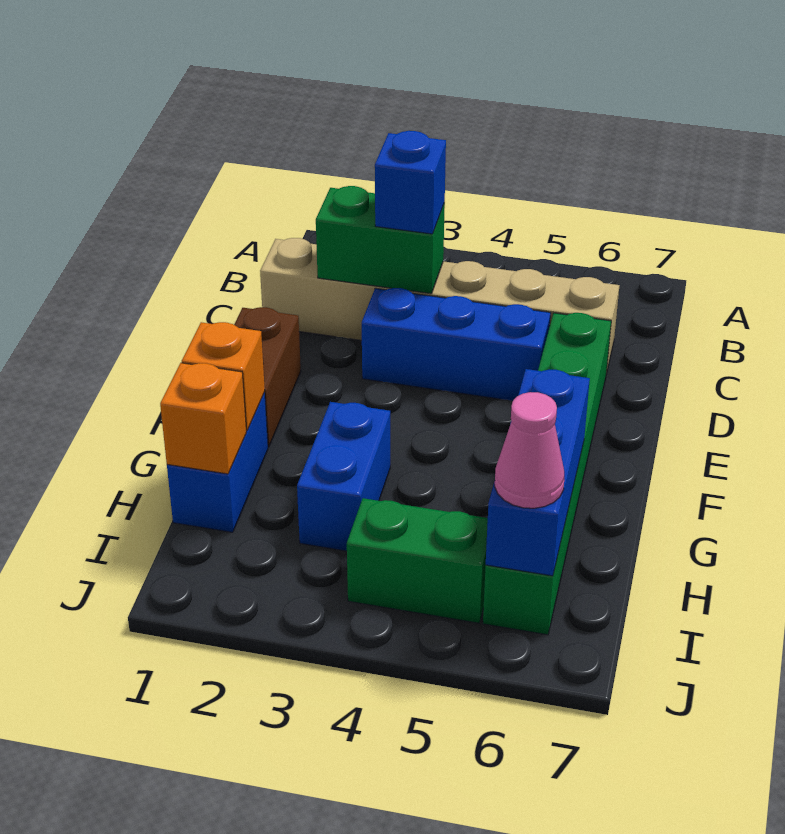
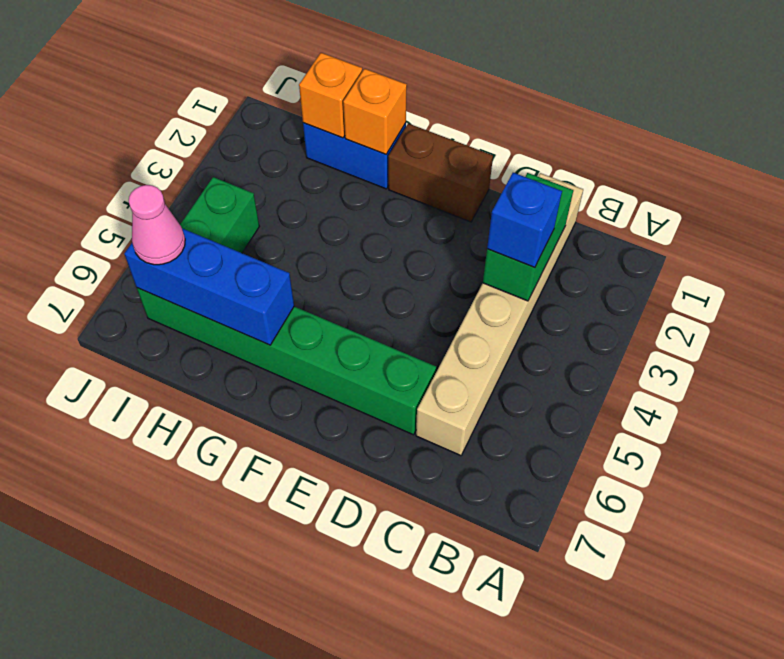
blue brick D3:D5 level 1 -> none
blue brick G3:H3 level 1 -> none

